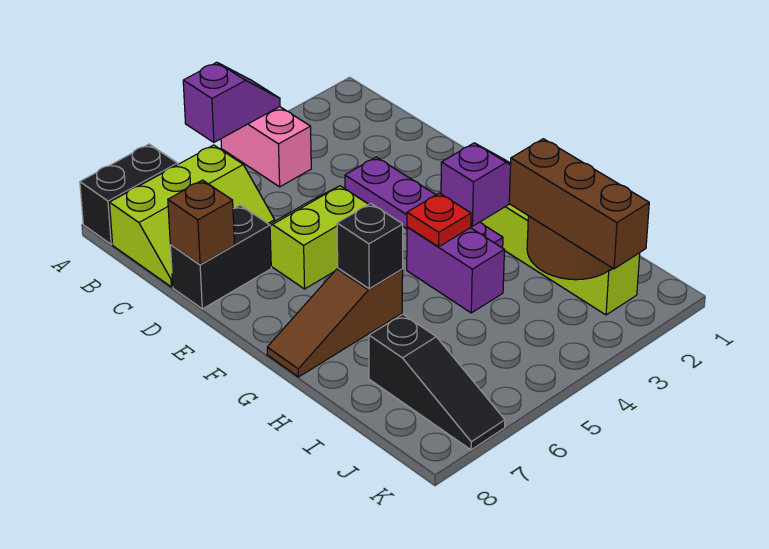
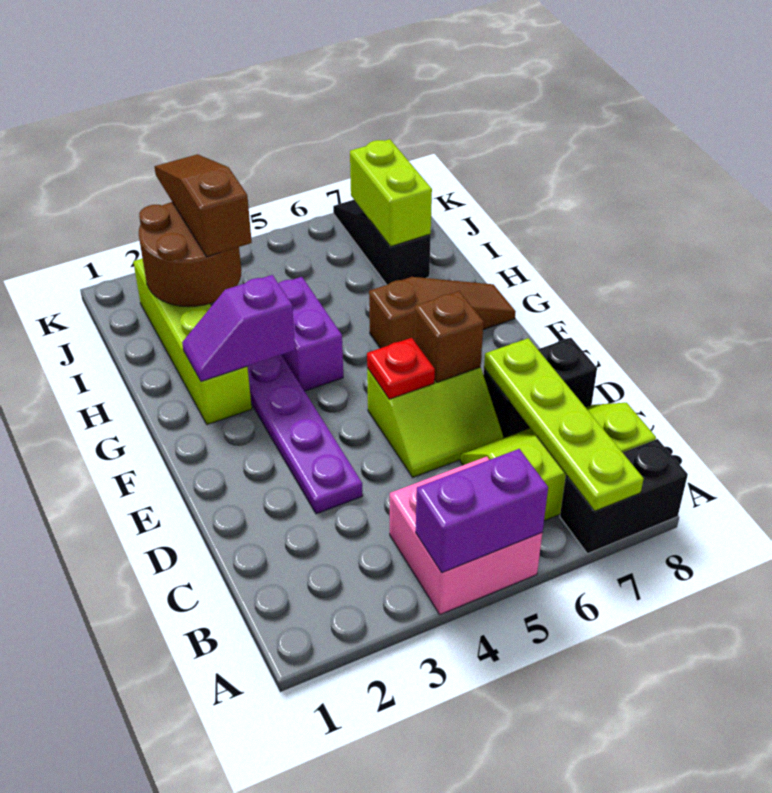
pink brick A4:B4 level 1 -> pink brick A4:B5 level 1
purple slope A4:A5 level 2 top 5 -> purple brick A4:A5 level 2
none -> lime plate A7:D7 level 2
brown brick D8 level 2 -> brown brick E6 level 2
red plate G4 level 2 -> red plate E5 level 2
black brick G6 level 2 -> none
brown brick I3:K3 level 3 -> brown slope I3:K3 level 3 top I
none -> lime brick I7:J7 level 2

